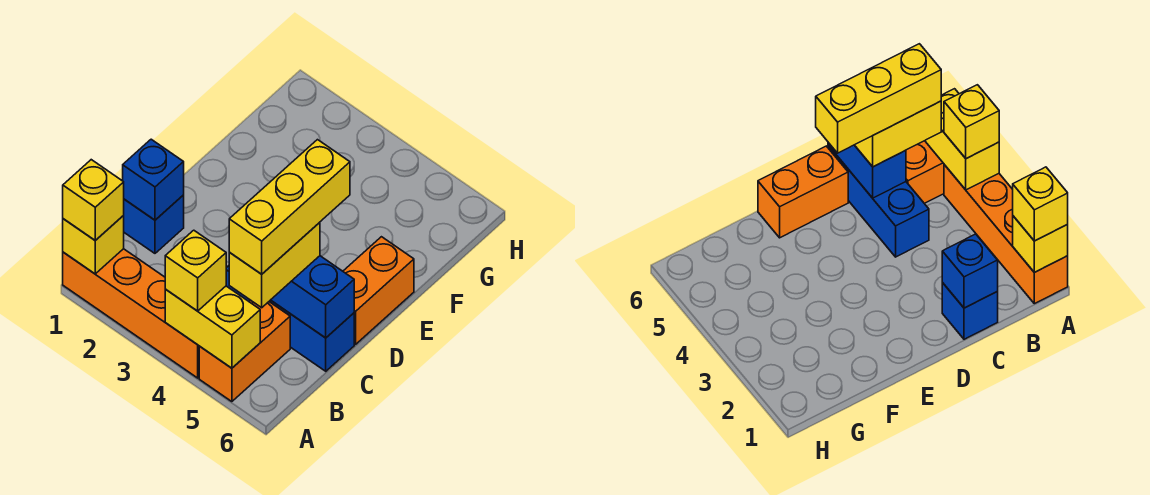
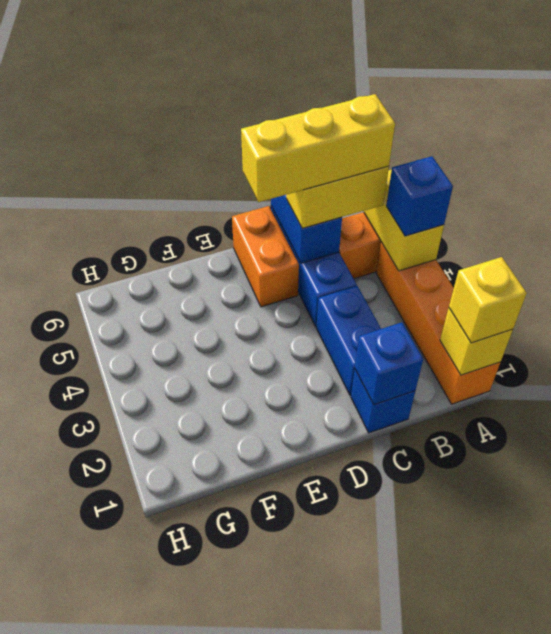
yellow brick A4 level 3 -> blue brick A4 level 3
none -> blue brick C2:C3 level 1
orange brick D6:E6 level 1 -> orange brick D5:D6 level 1

